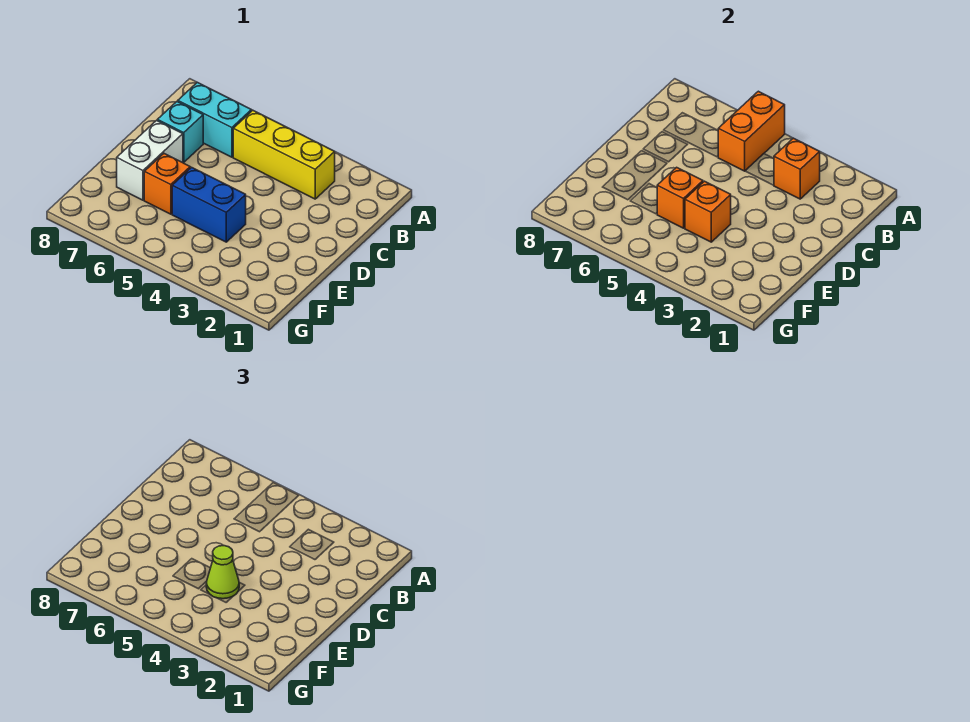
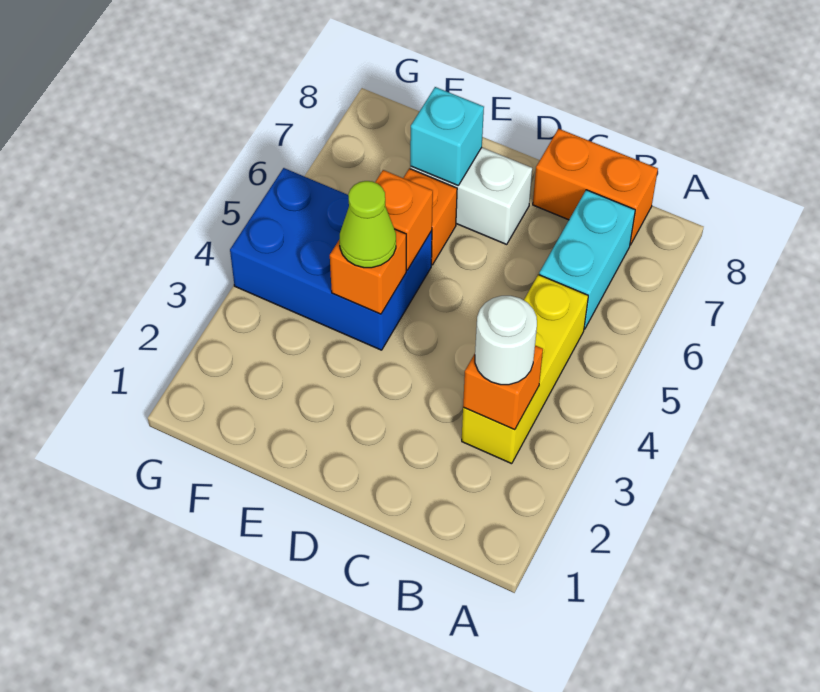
orange brick A5:B5 level 2 -> orange brick B8:C8 level 1
none -> white round brick B3 level 3
cyan brick C7 level 1 -> cyan brick E7 level 2
blue brick E4:E5 level 1 -> blue brick E4:G5 level 1

